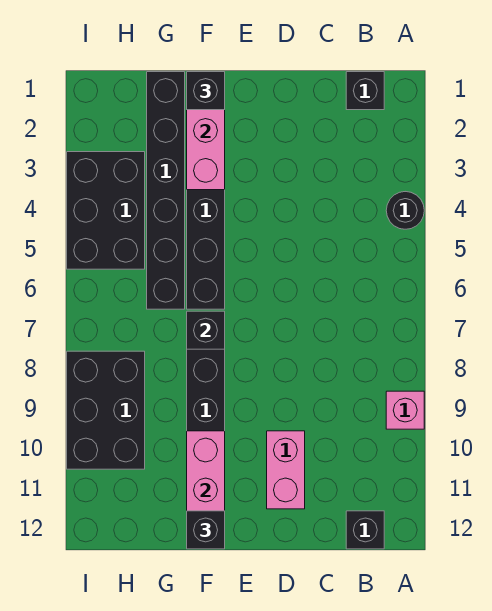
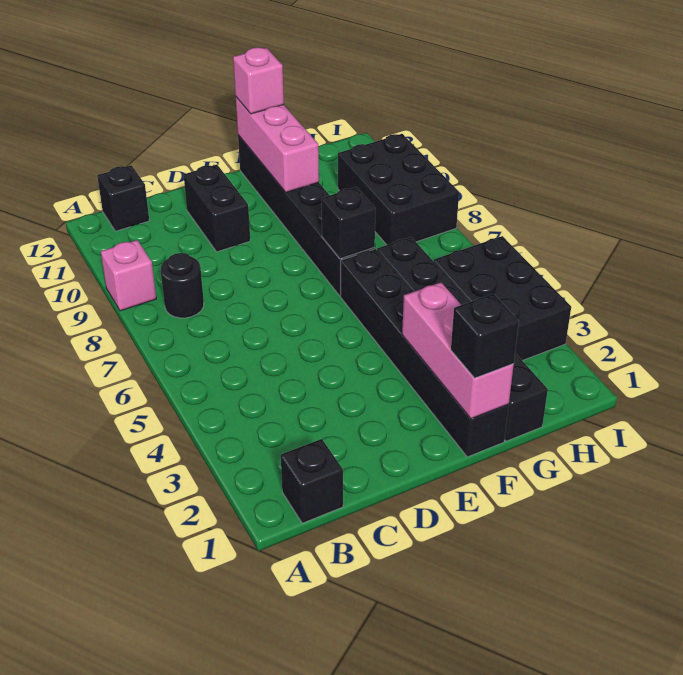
black round brick A4 level 1 -> black round brick B8 level 1
pink brick D10:D11 level 1 -> black brick D10:D11 level 1
black brick F12 level 3 -> pink brick F12 level 3

